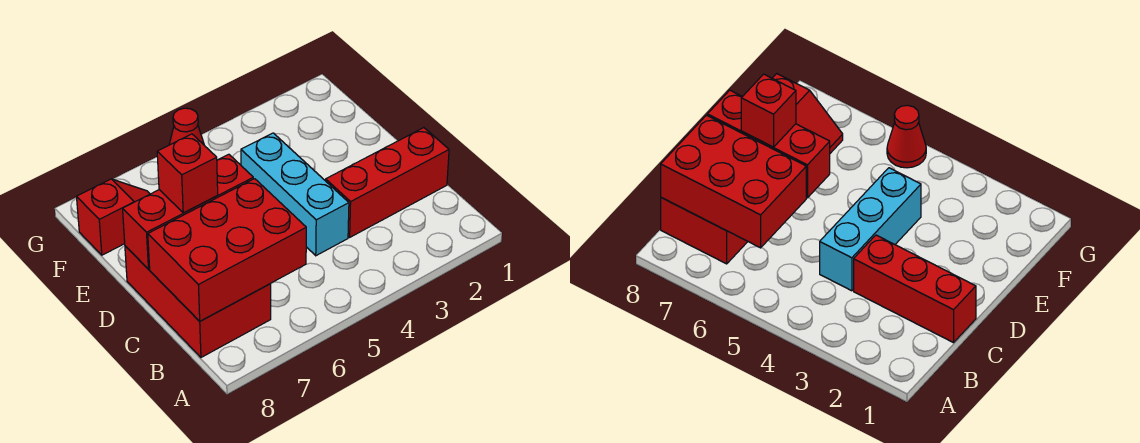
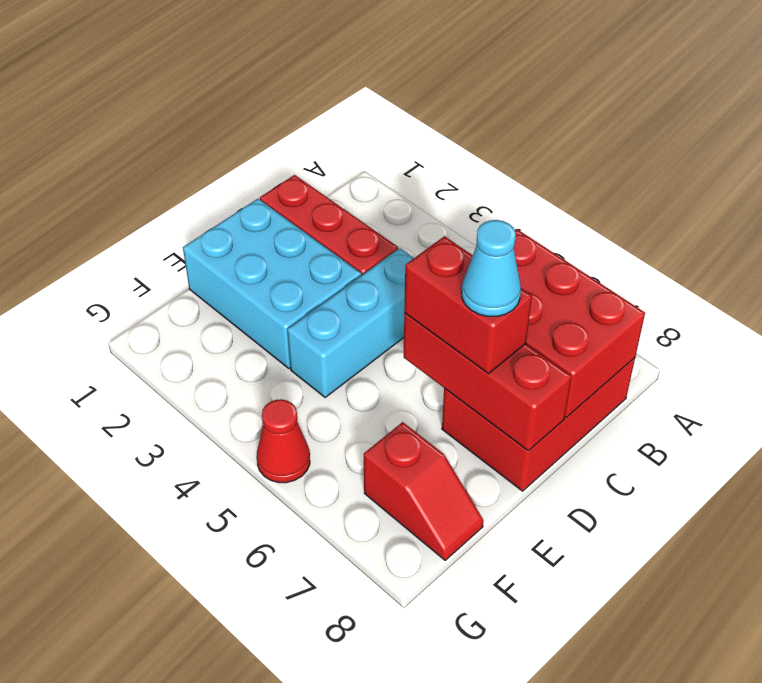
none -> cyan brick D1:E3 level 1
red brick D7 level 3 -> red brick D6:D7 level 3
none -> cyan cone D7 level 4
red slope F7:F8 level 1 top 8 -> red slope F7:F8 level 1 top 7

